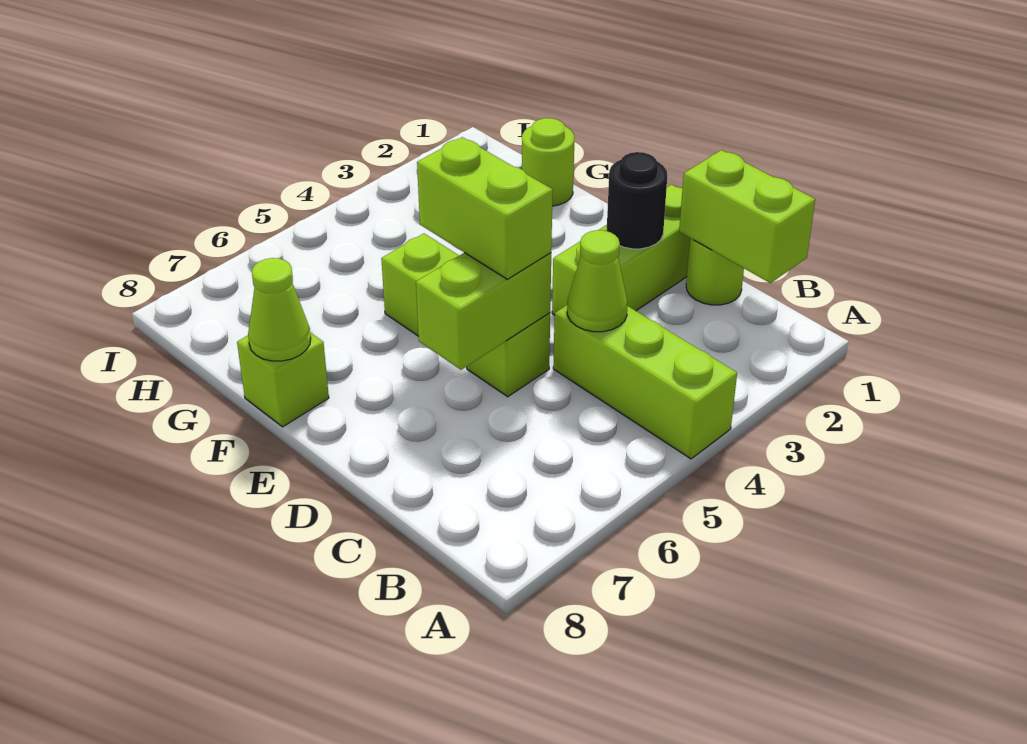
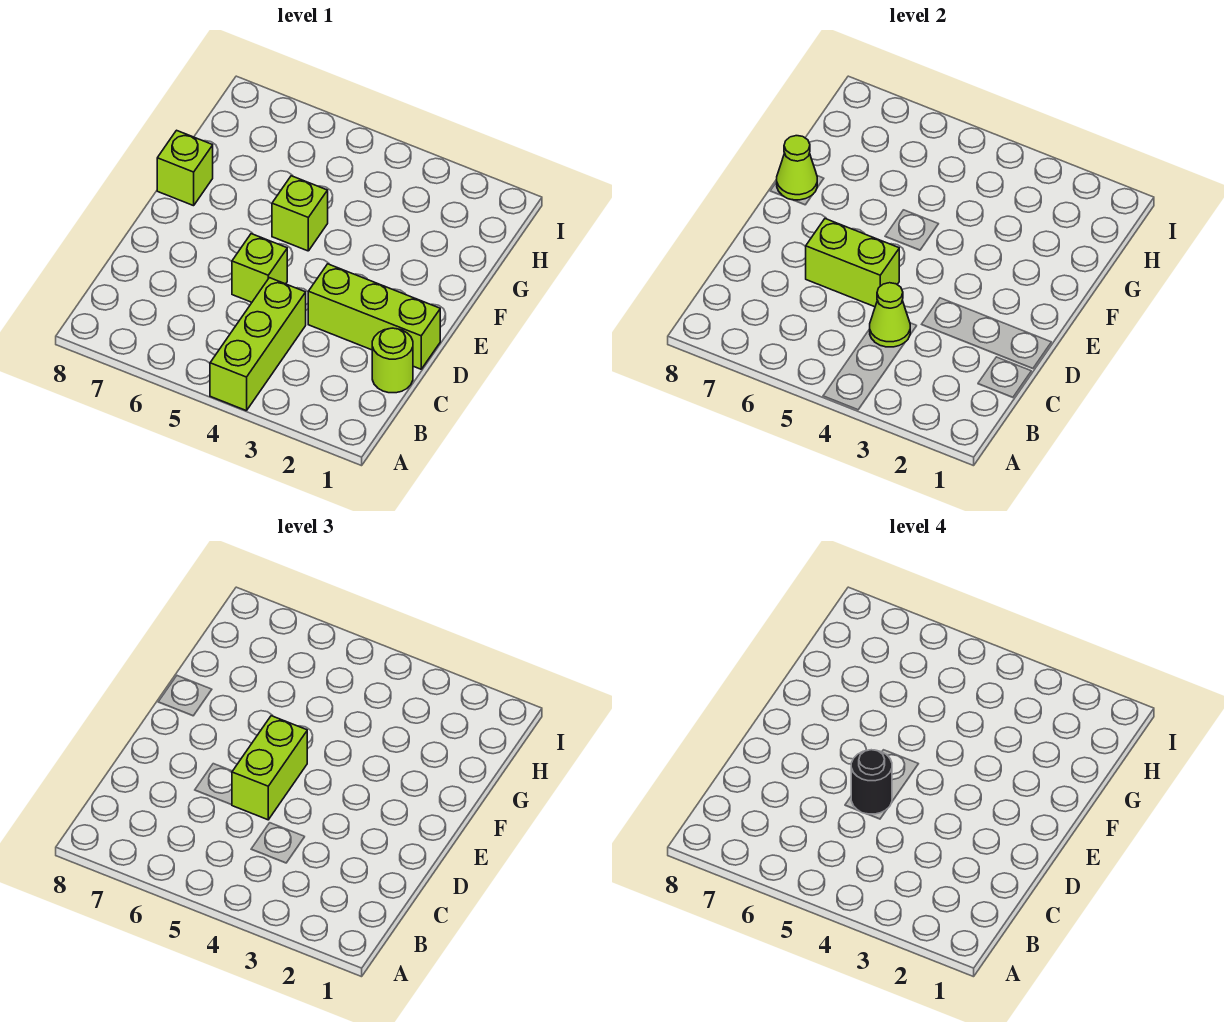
lime brick B1:C1 level 2 -> none
black round brick D2 level 2 -> black round brick D5 level 4
lime round brick G1 level 1 -> none

